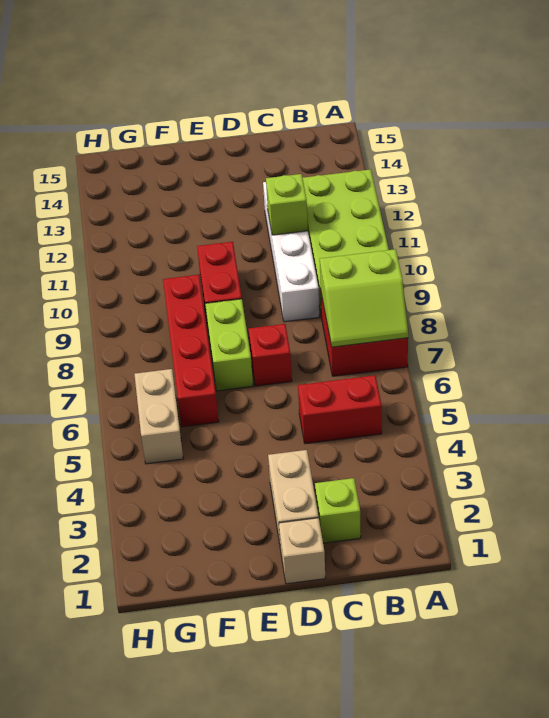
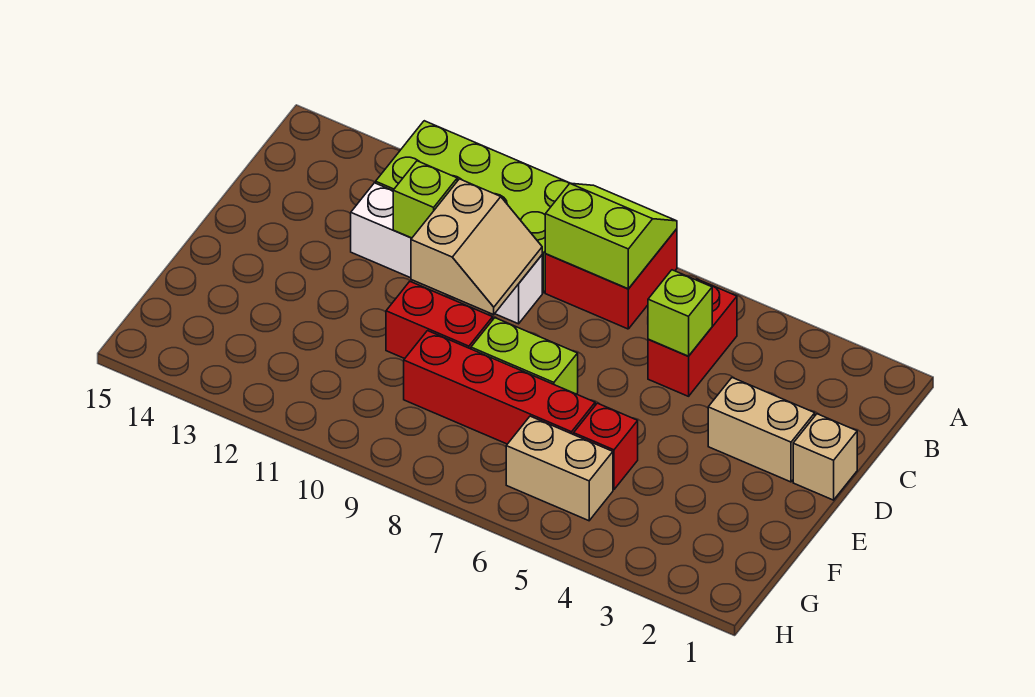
lime slope A7:B8 level 2 top 8 -> lime slope A7:B8 level 2 top B
lime brick C2 level 1 -> lime brick C5 level 2
none -> tan slope C9:D10 level 2 top 10
red brick D7 level 1 -> red brick F5 level 1

